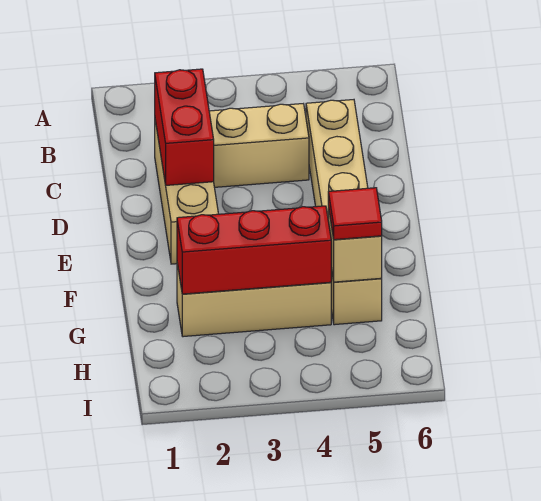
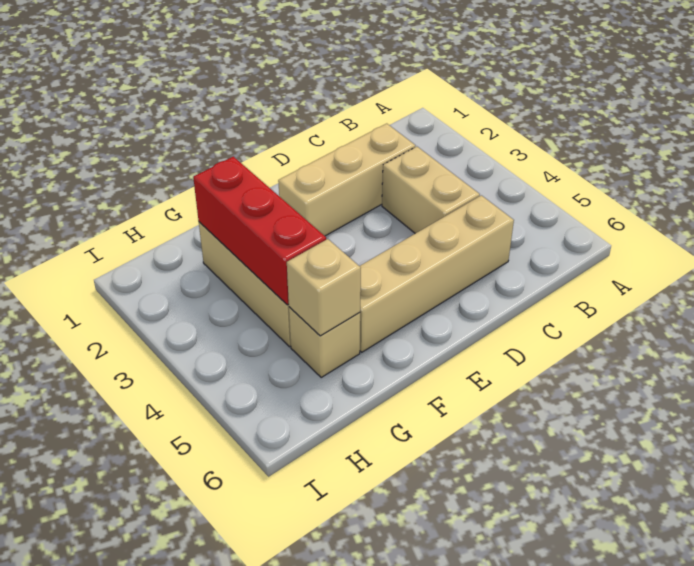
red brick C2:D2 level 2 -> none
red tile G5 level 3 -> none

